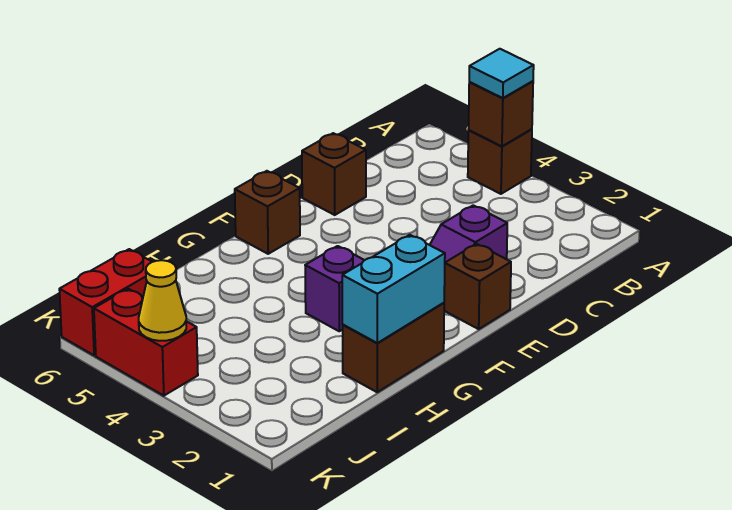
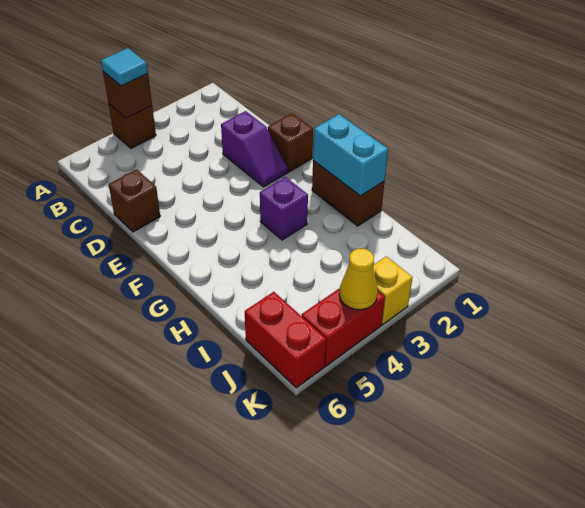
brown brick F6 level 1 -> none
none -> yellow brick K3 level 1

